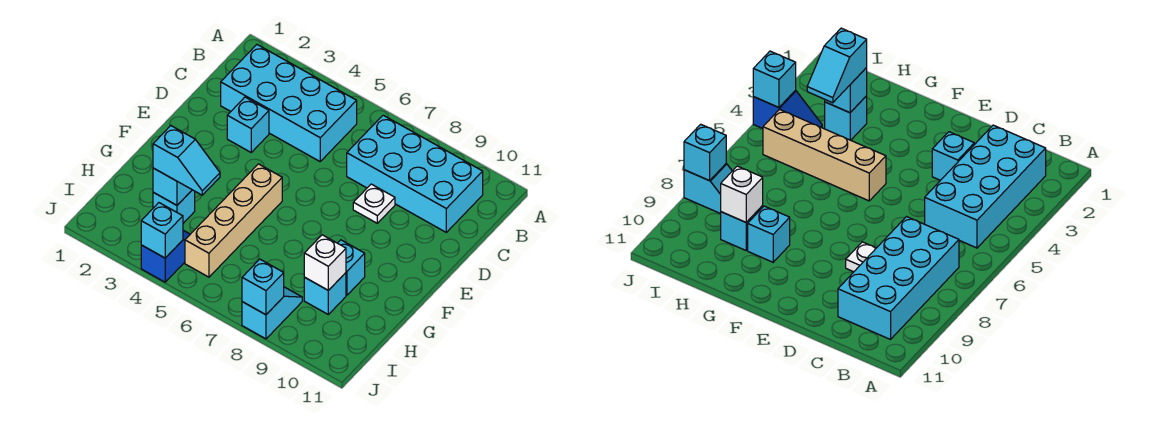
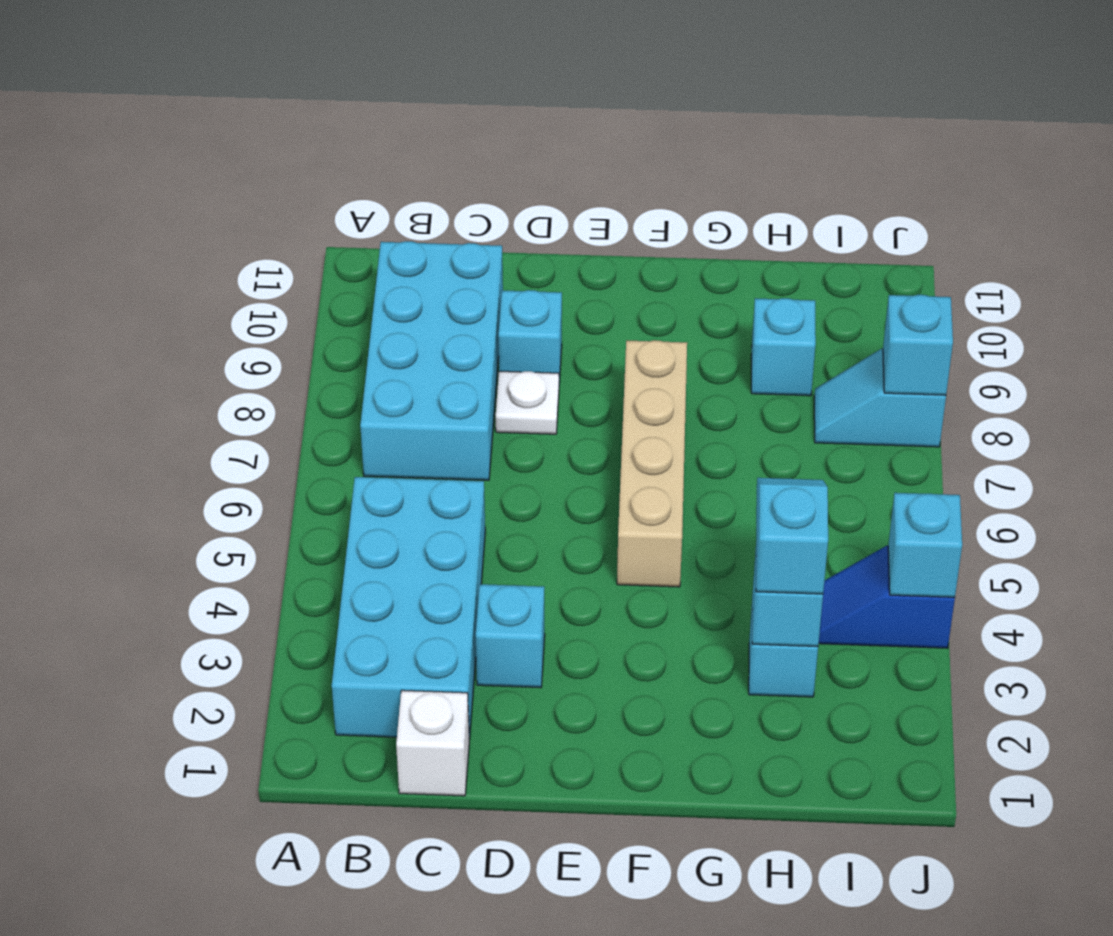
tan brick F5:I5 level 1 -> tan brick F5:F8 level 1
cyan brick G9 level 1 -> cyan brick D9 level 1
white brick H9 level 2 -> white brick C1 level 1

